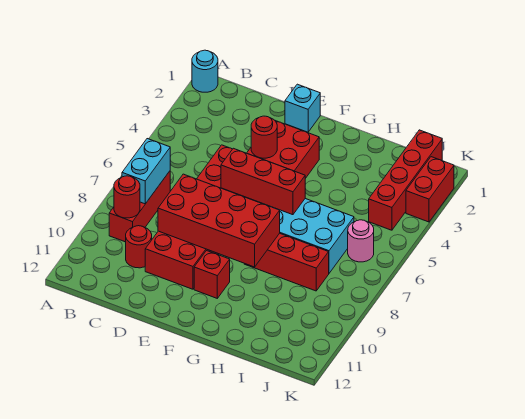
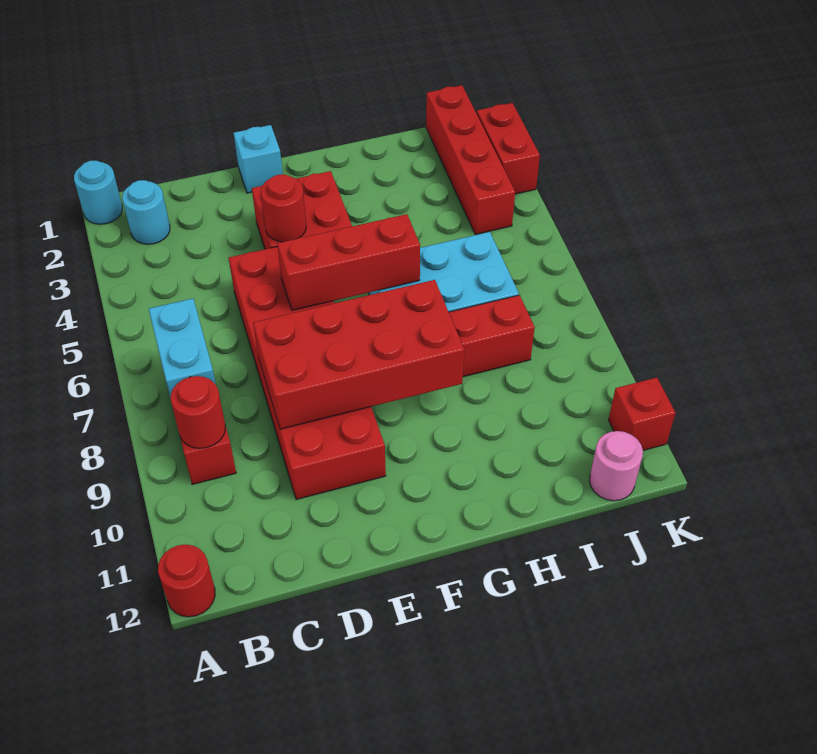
none -> cyan round brick B2 level 1
red round brick C10 level 1 -> red round brick A12 level 1
red brick F10 level 1 -> red brick K11 level 1
pink round brick J6 level 1 -> pink round brick J12 level 1

